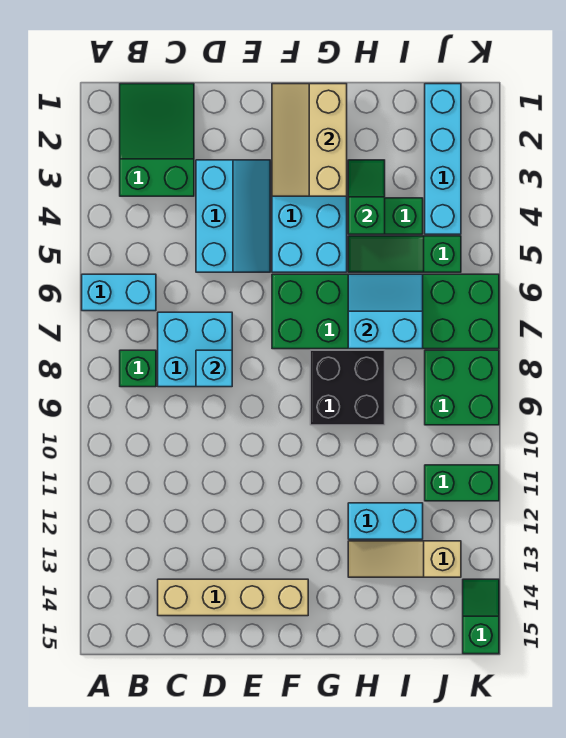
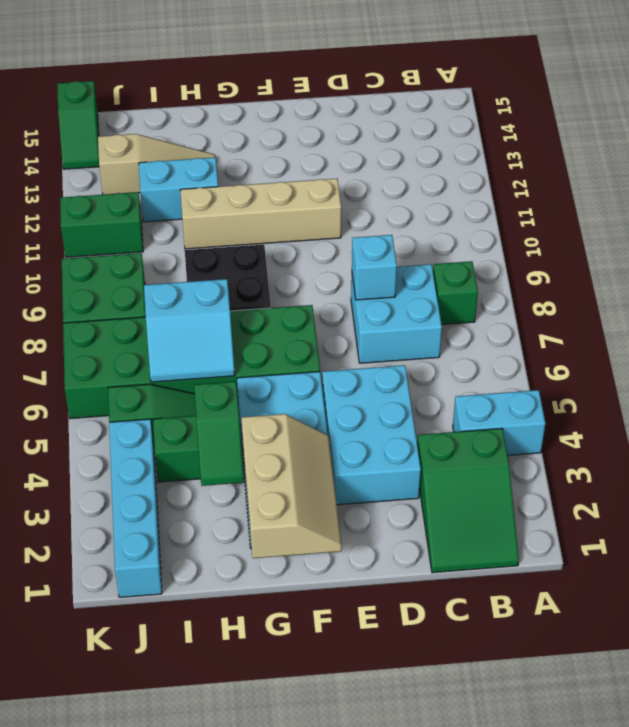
cyan brick A6:B6 level 1 -> cyan brick A4:B4 level 1
tan brick C14:F14 level 1 -> tan brick E11:H11 level 1
cyan slope D3:E5 level 1 top D -> cyan brick D3:E5 level 1

